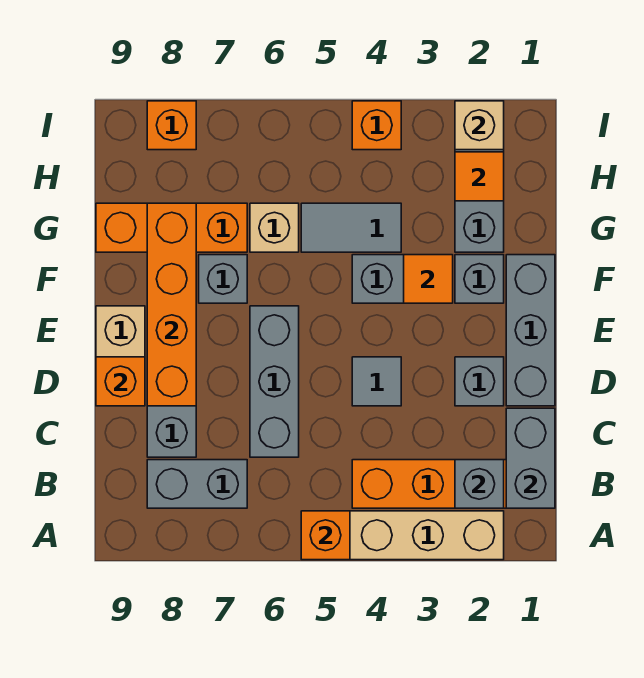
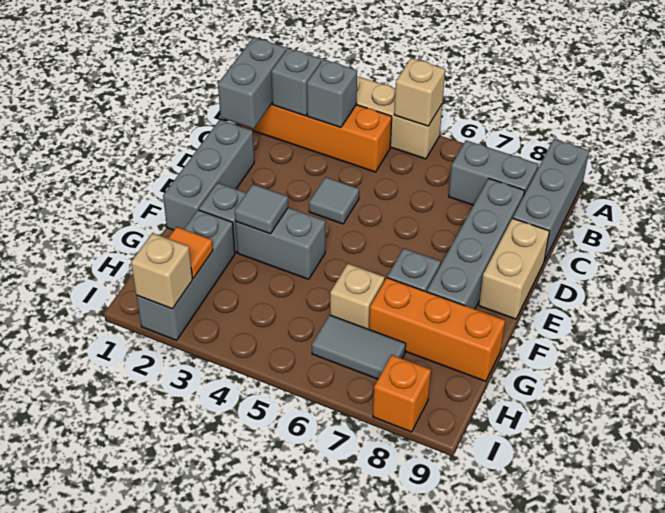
orange brick A5 level 2 -> tan brick A5 level 2
grey brick C6:E6 level 1 -> grey brick A9:C9 level 1
grey brick D2 level 1 -> grey brick B3 level 2
orange brick D8:G8 level 2 -> none
orange brick D9 level 2 -> none
orange tile F3 level 2 -> grey tile F3 level 2
grey tile G4:G5 level 1 -> grey tile H6:H7 level 1
orange brick I4 level 1 -> none

